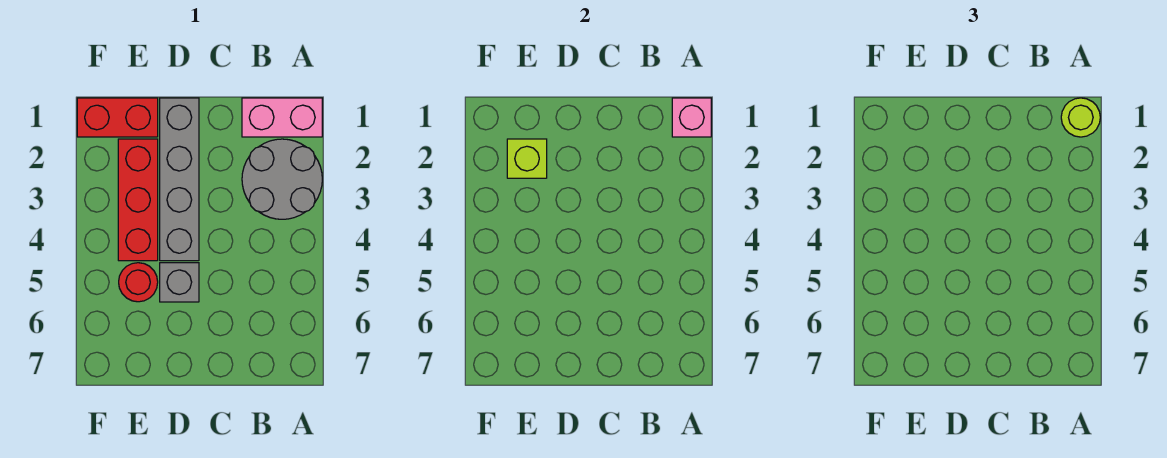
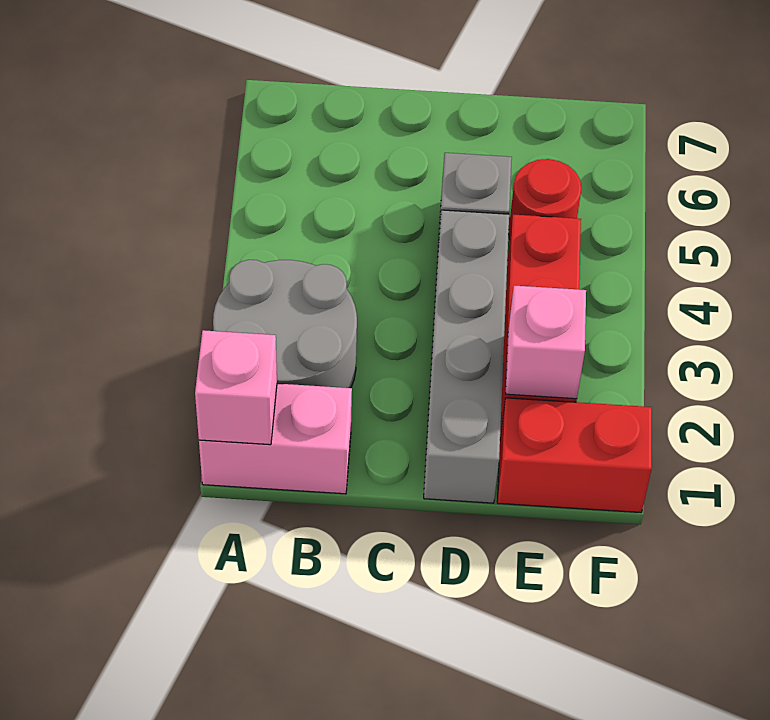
lime round brick A1 level 3 -> none
lime brick E2 level 2 -> pink brick E2 level 2

